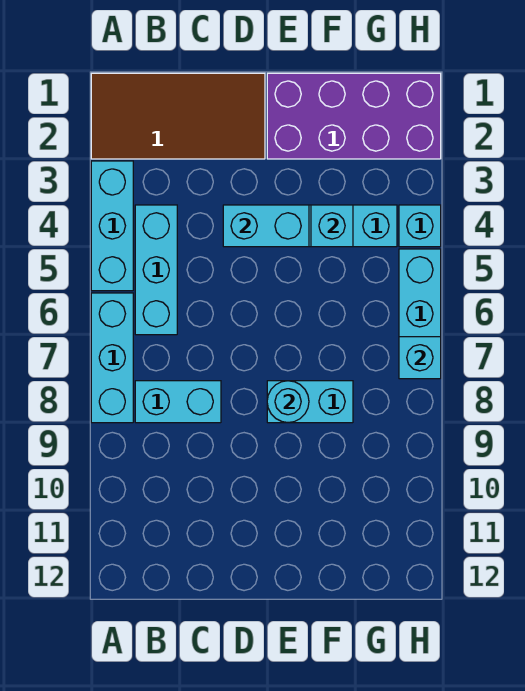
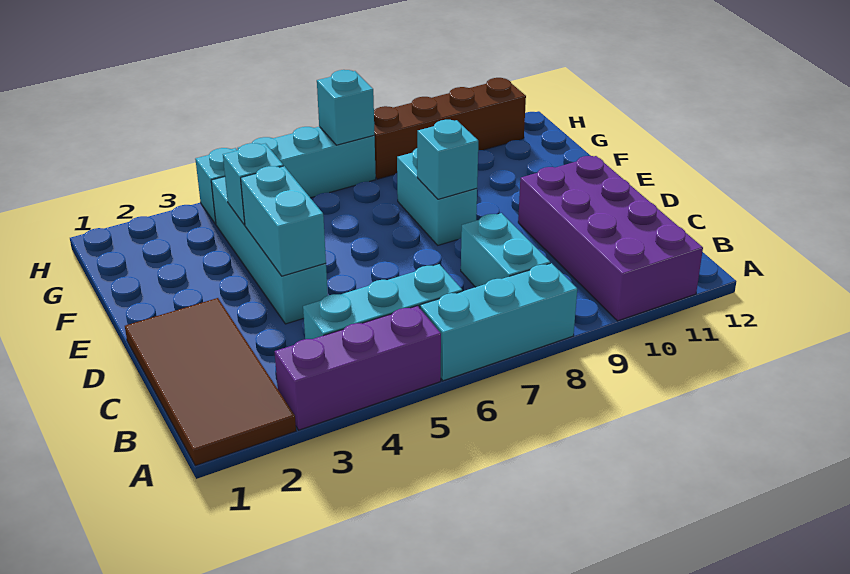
cyan brick A3:A5 level 1 -> purple brick A3:A5 level 1
purple brick E1:H2 level 1 -> purple brick A10:D11 level 1
cyan round brick E8 level 2 -> cyan brick E8 level 2
none -> brown brick H8:H11 level 1

